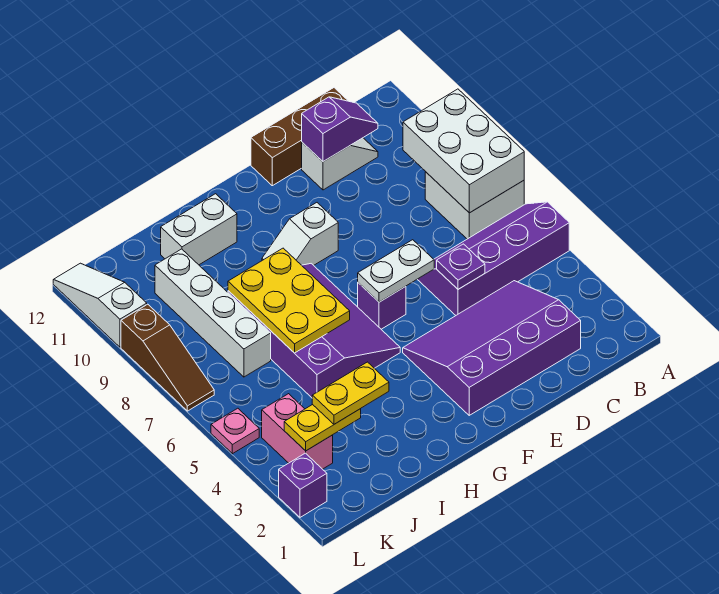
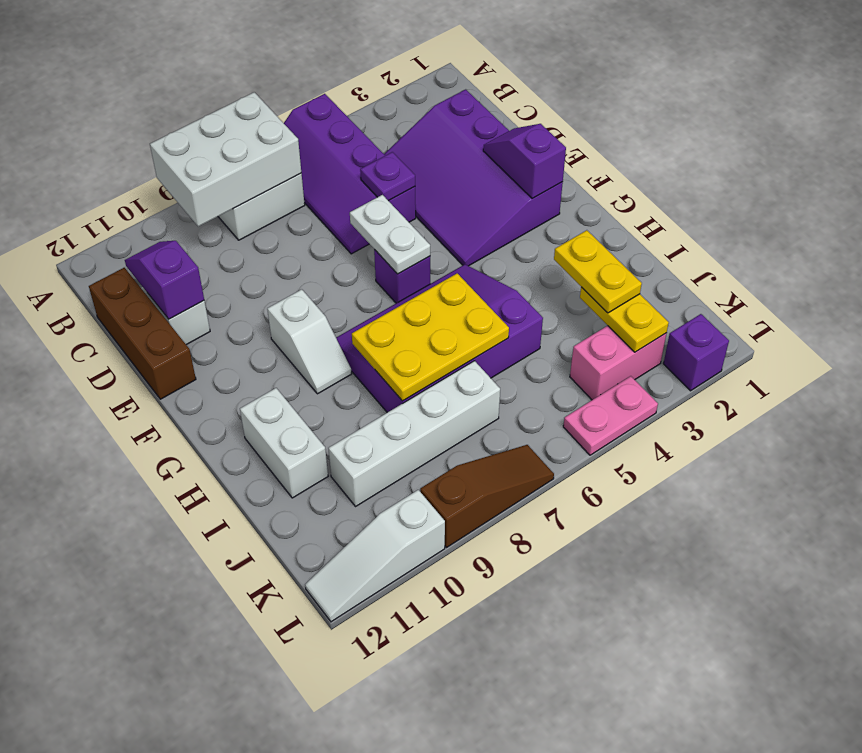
none -> purple slope E2:F2 level 2 top F
pink plate L5 level 1 -> pink plate L4:L5 level 1

